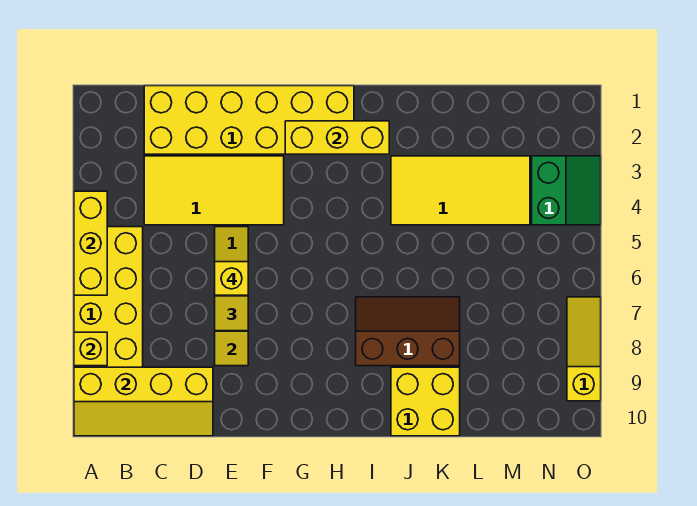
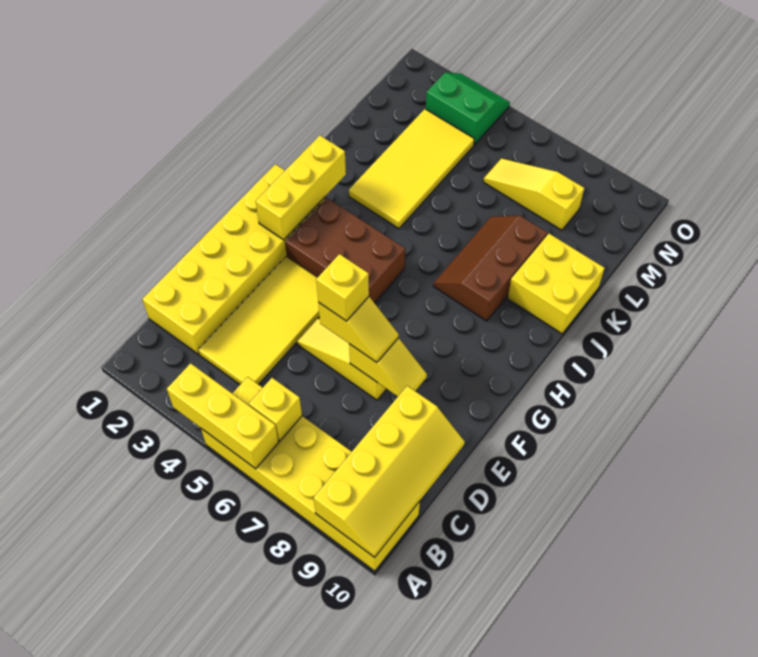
yellow brick A8 level 2 -> yellow brick B6 level 2
none -> brown brick G3:H5 level 1
yellow slope O7:O9 level 1 top 9 -> yellow slope M6:M8 level 1 top 8

